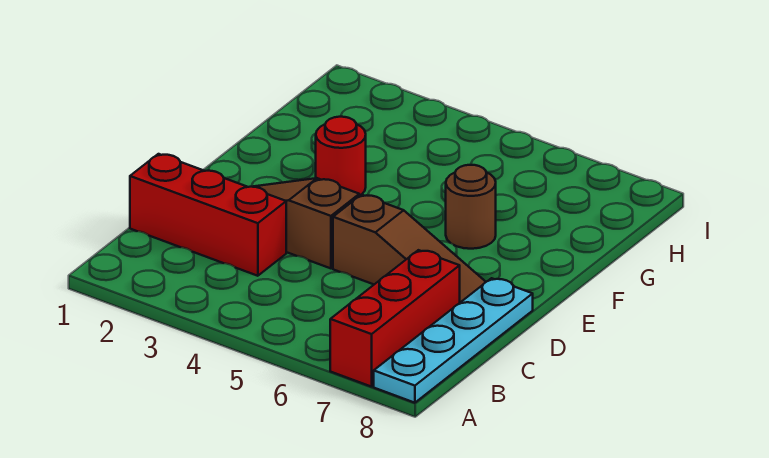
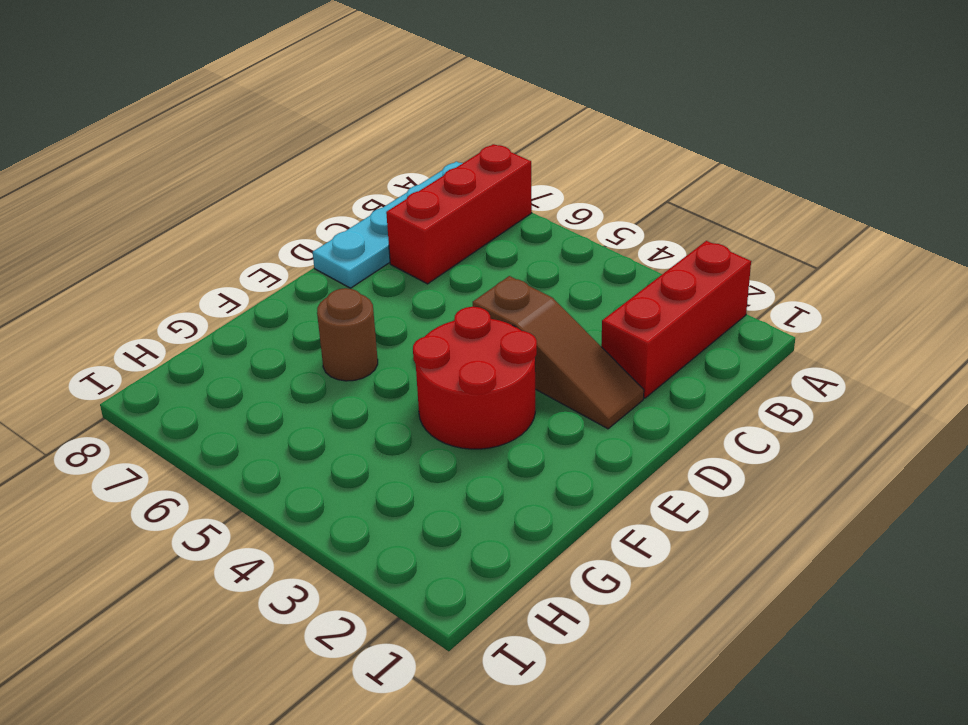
red brick C1:C3 level 1 -> red brick A2:C2 level 1
brown slope D5:D7 level 1 top 5 -> none
red round brick F3 level 1 -> red round brick E3:F4 level 1

